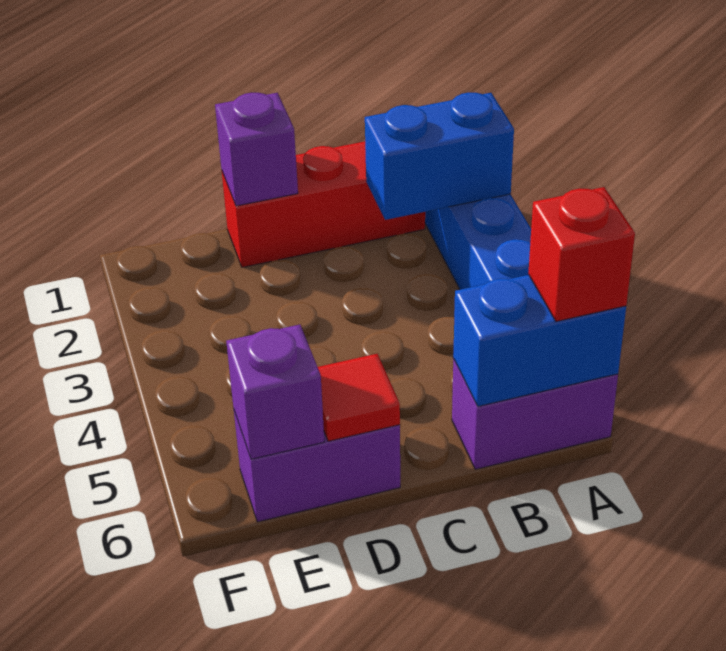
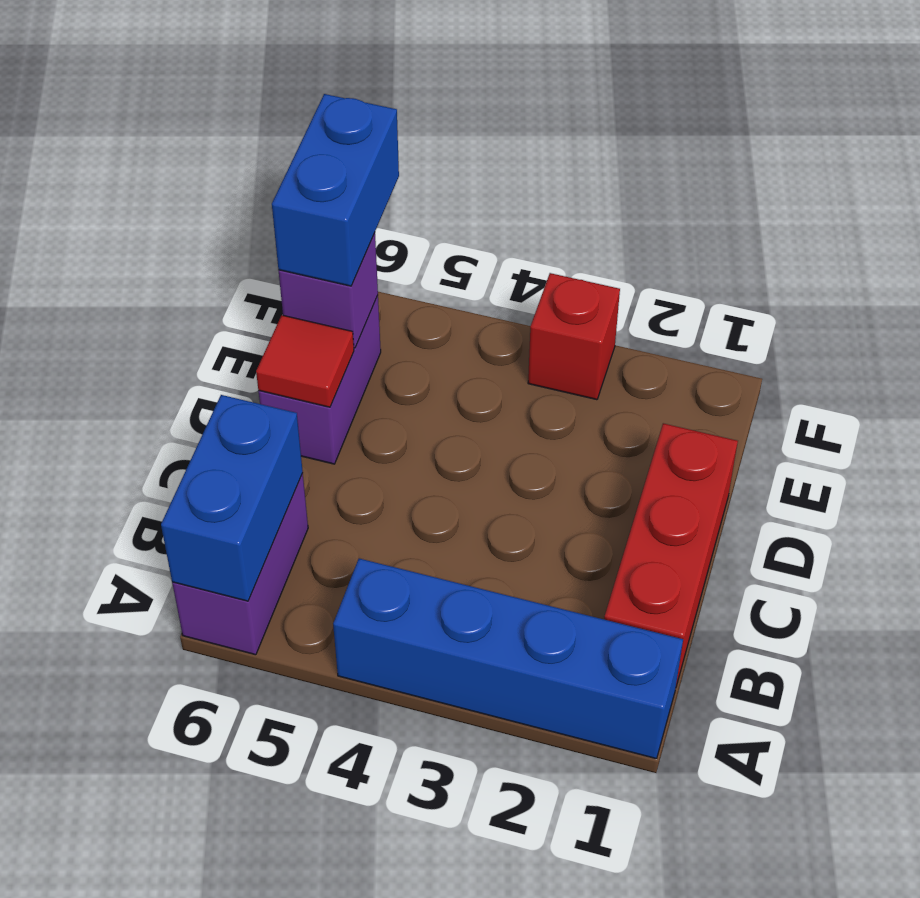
blue brick A2:B2 level 2 -> blue brick E6:F6 level 3
red brick A6 level 3 -> red brick F3 level 1
purple brick D1 level 2 -> none

